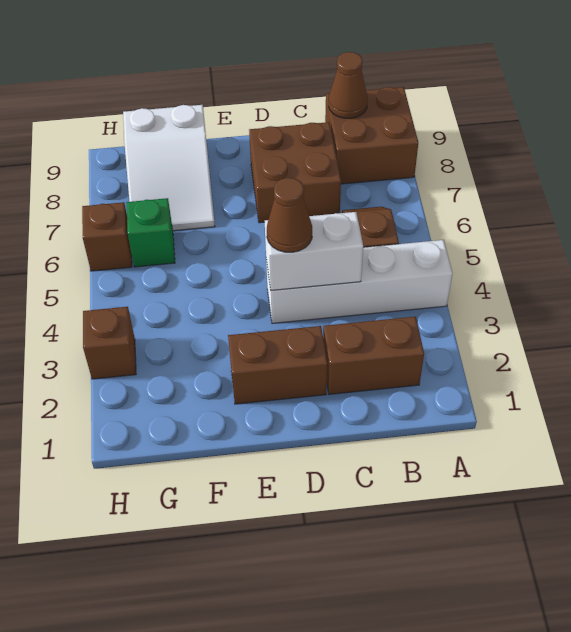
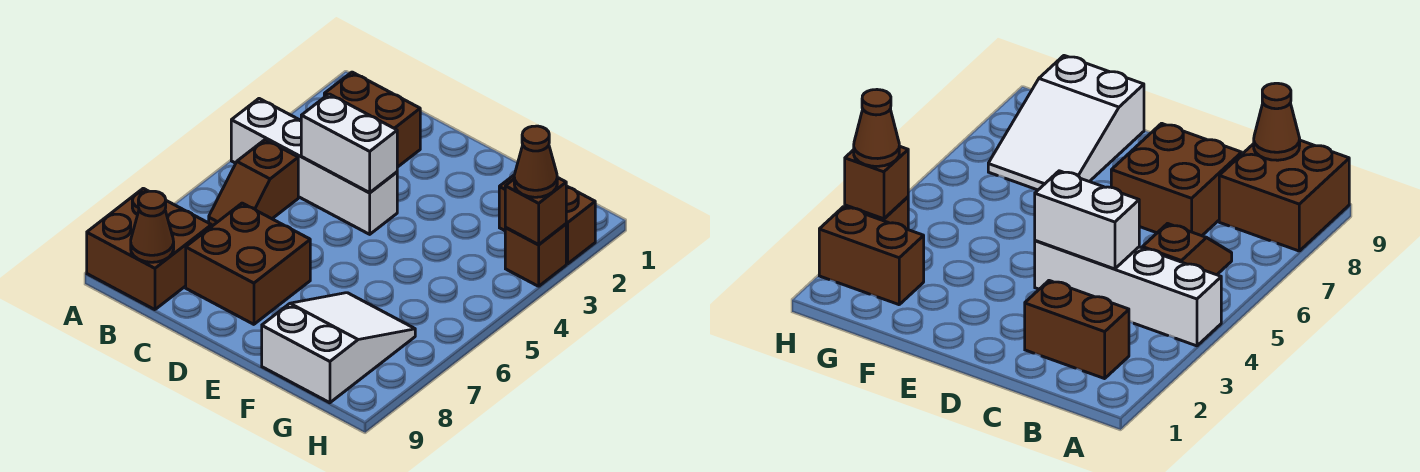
brown brick D2:E2 level 1 -> brown brick G2:H2 level 1
brown cone D4 level 3 -> brown cone H3 level 3
green brick G6 level 1 -> none
brown brick H6 level 1 -> brown brick H3 level 2

